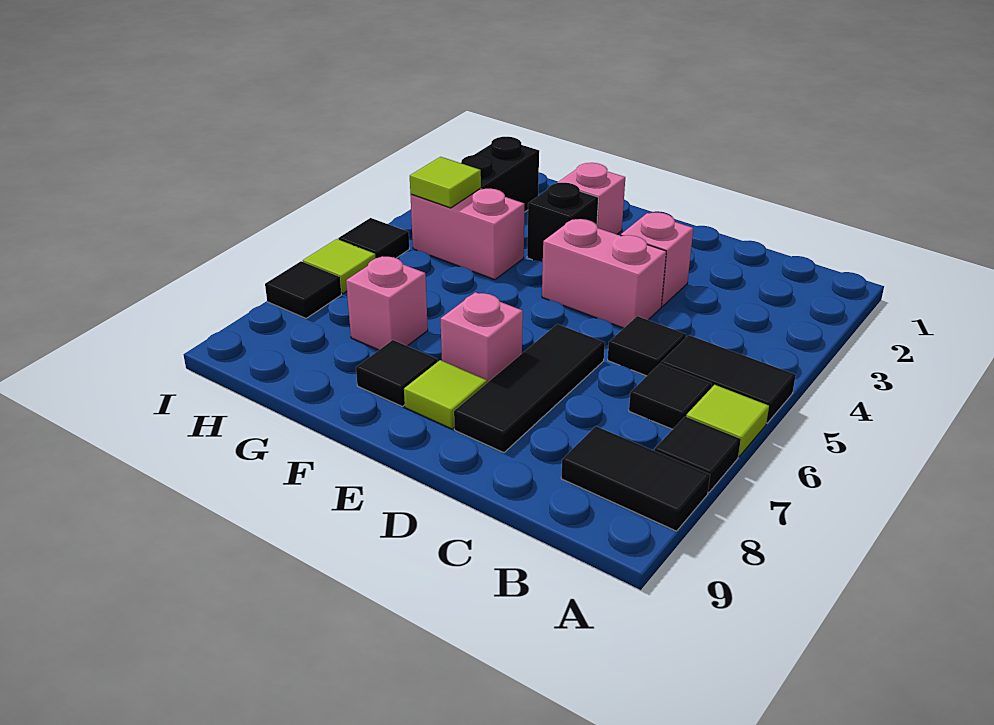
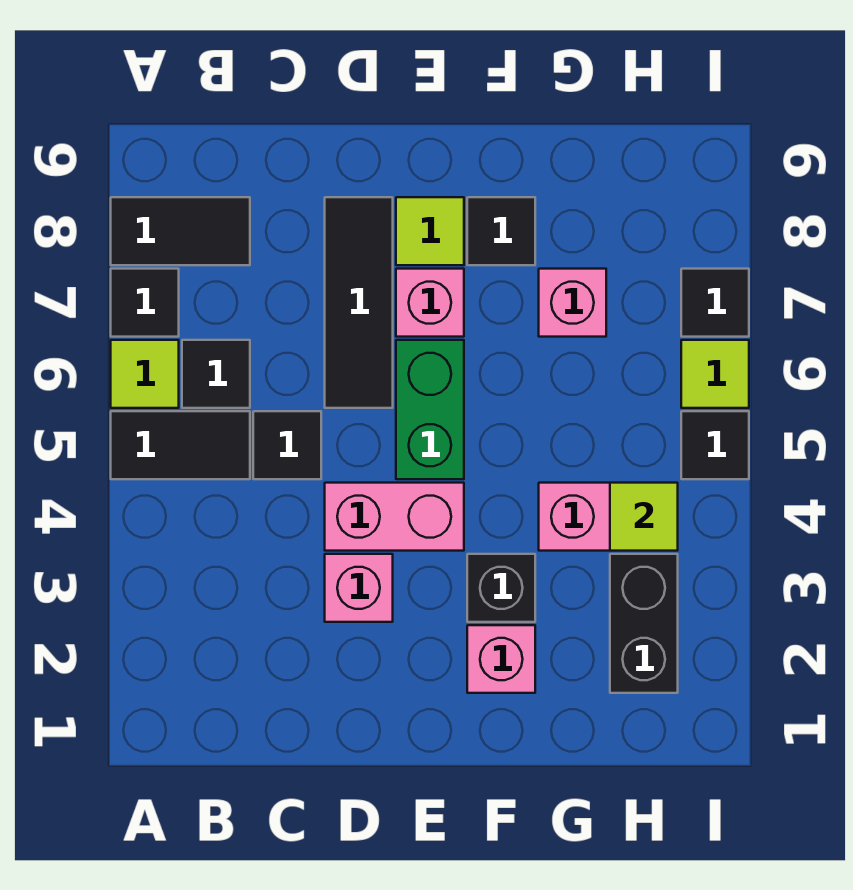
none -> green brick E5:E6 level 1

